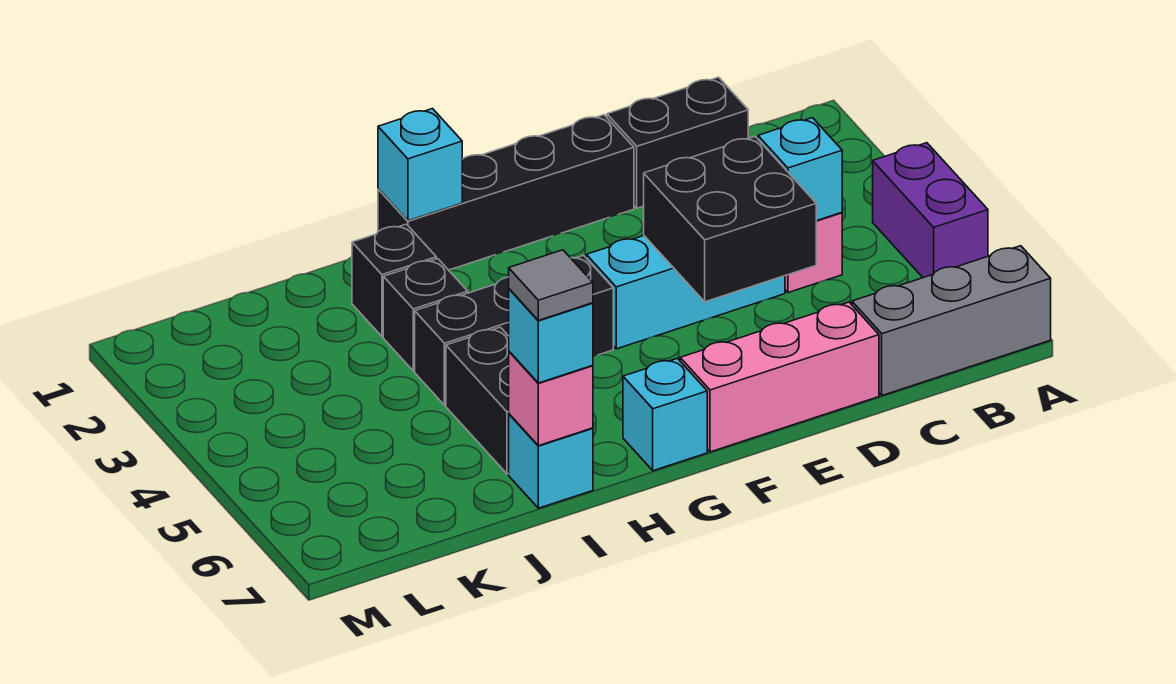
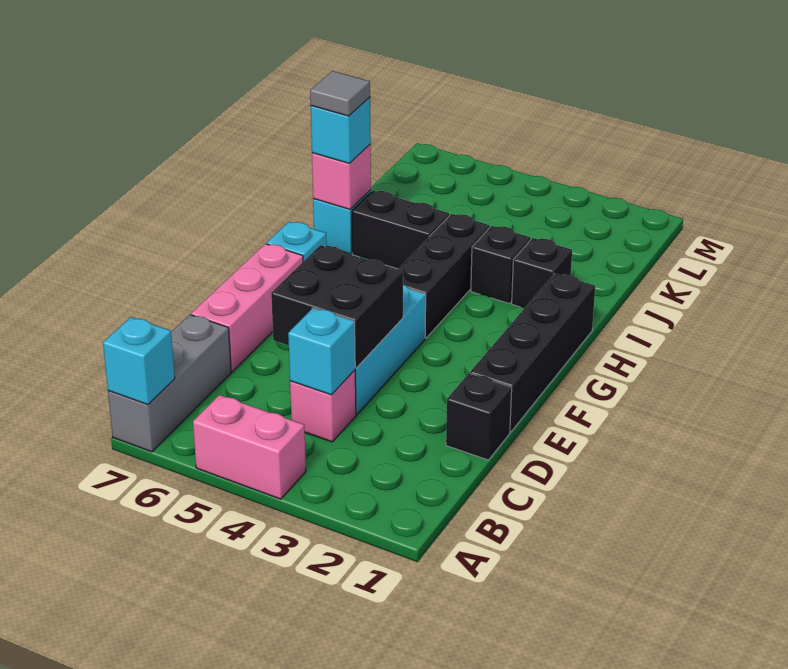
purple brick A4:A5 level 1 -> pink brick A4:A5 level 1
black brick C1:D1 level 1 -> black brick D1 level 1
cyan brick H1 level 2 -> cyan brick A7 level 2

